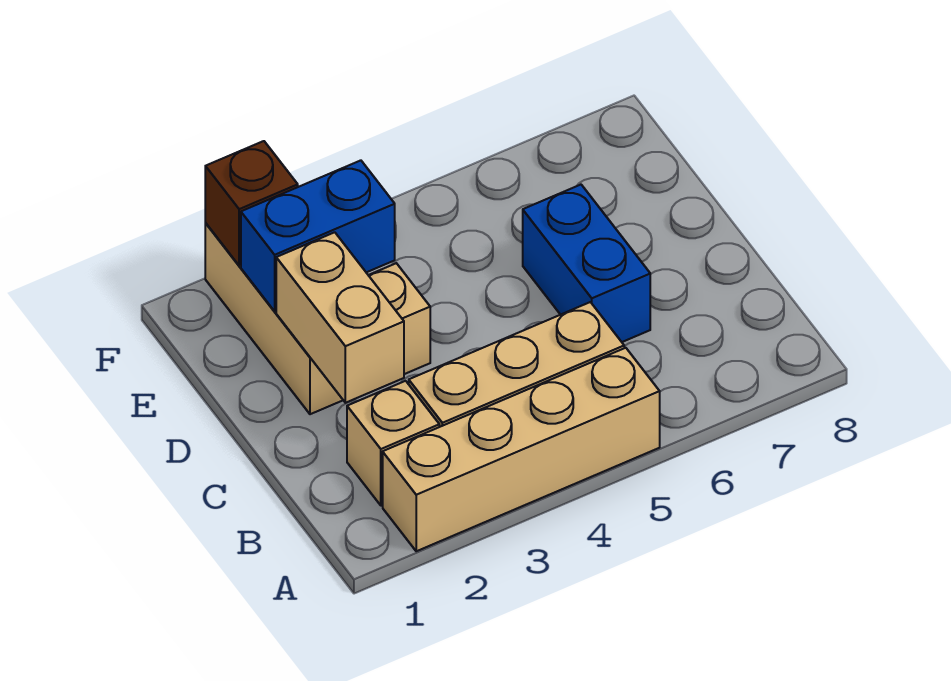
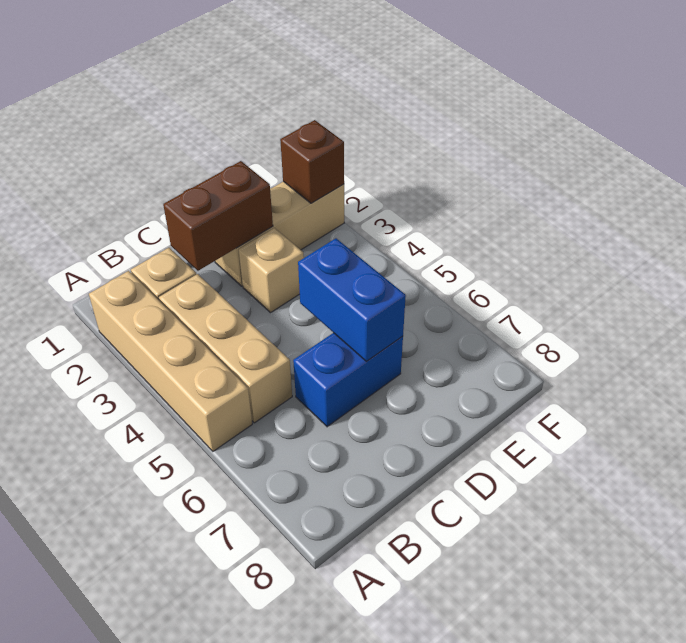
tan brick C2:D2 level 2 -> brown brick C2:D2 level 2
blue brick E2:E3 level 2 -> blue brick D5:D6 level 2

